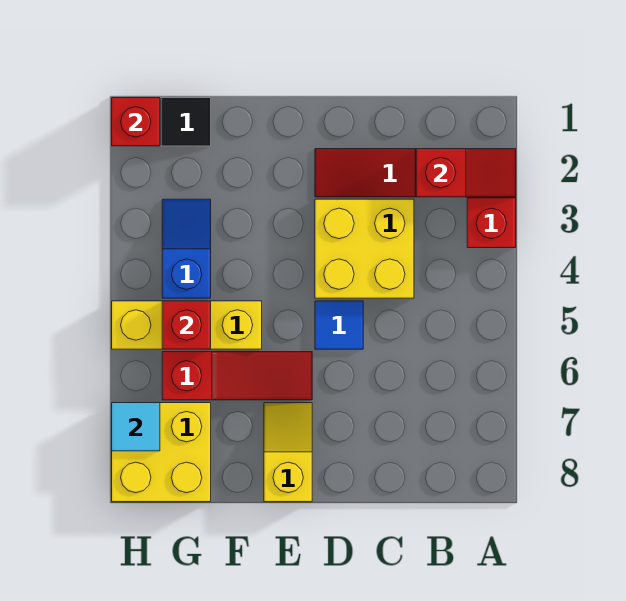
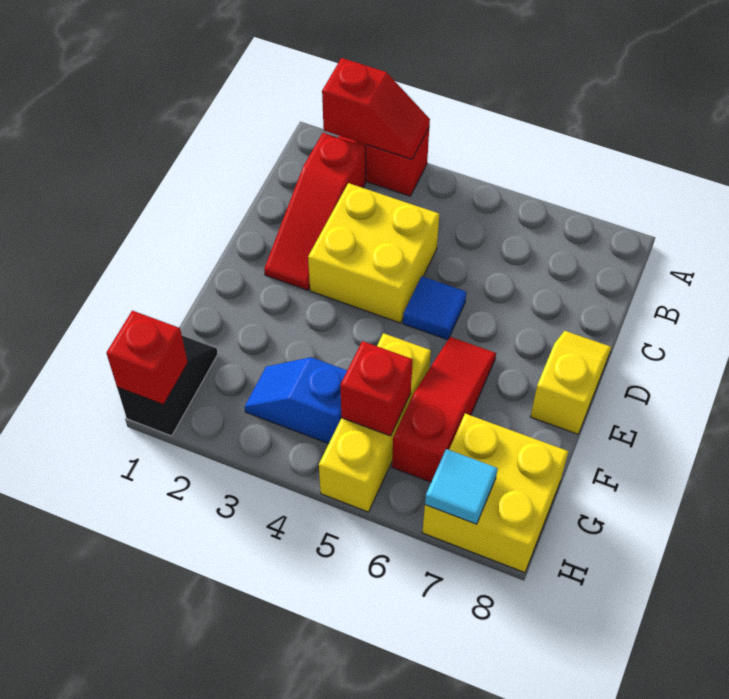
red slope A2:B2 level 2 top B -> red slope A2:A3 level 2 top 2
yellow slope E7:E8 level 1 top 8 -> yellow slope D8:E8 level 1 top E

